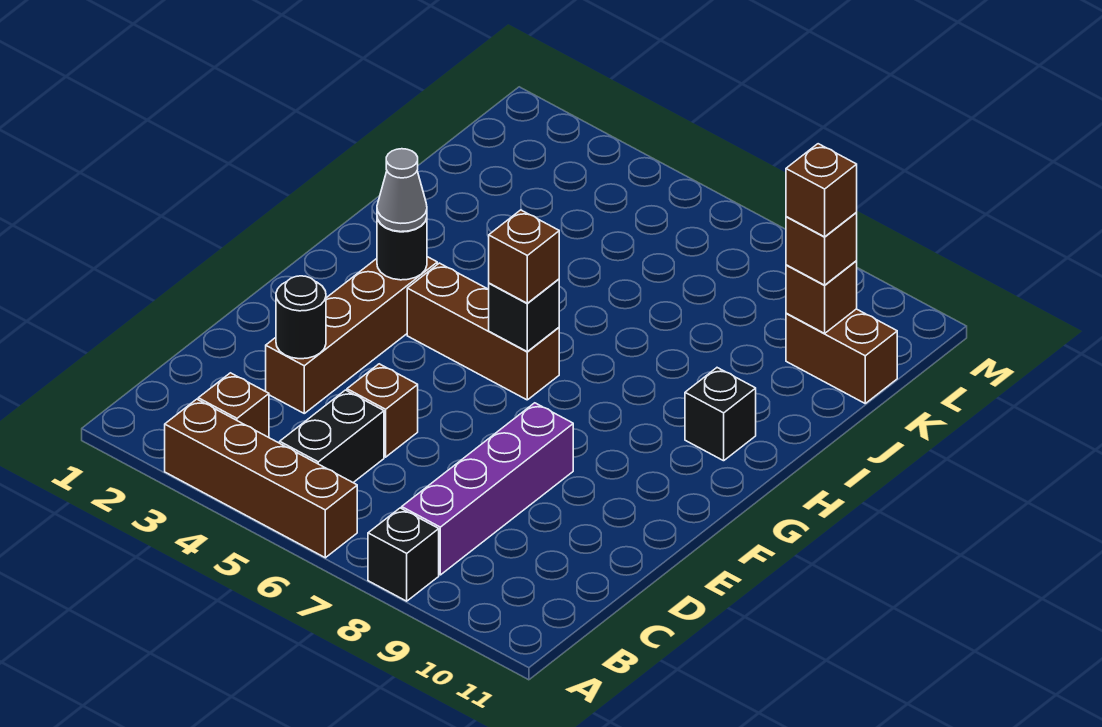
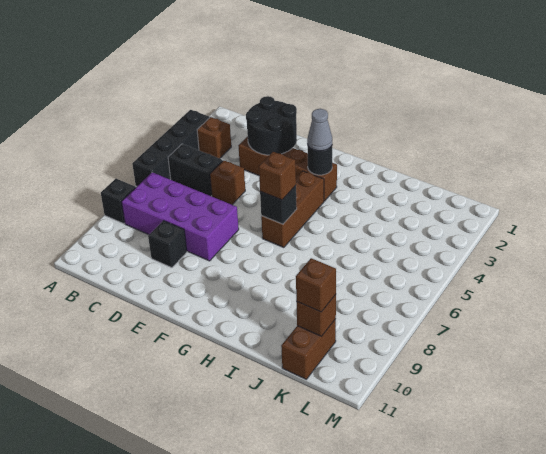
brown brick A3:A6 level 1 -> black brick A3:A6 level 1
purple brick B8:E8 level 1 -> purple brick B7:E8 level 1
black round brick D3 level 2 -> black round brick D2:E3 level 2
black brick H10 level 1 -> black brick D9 level 1
brown brick K10 level 4 -> none

